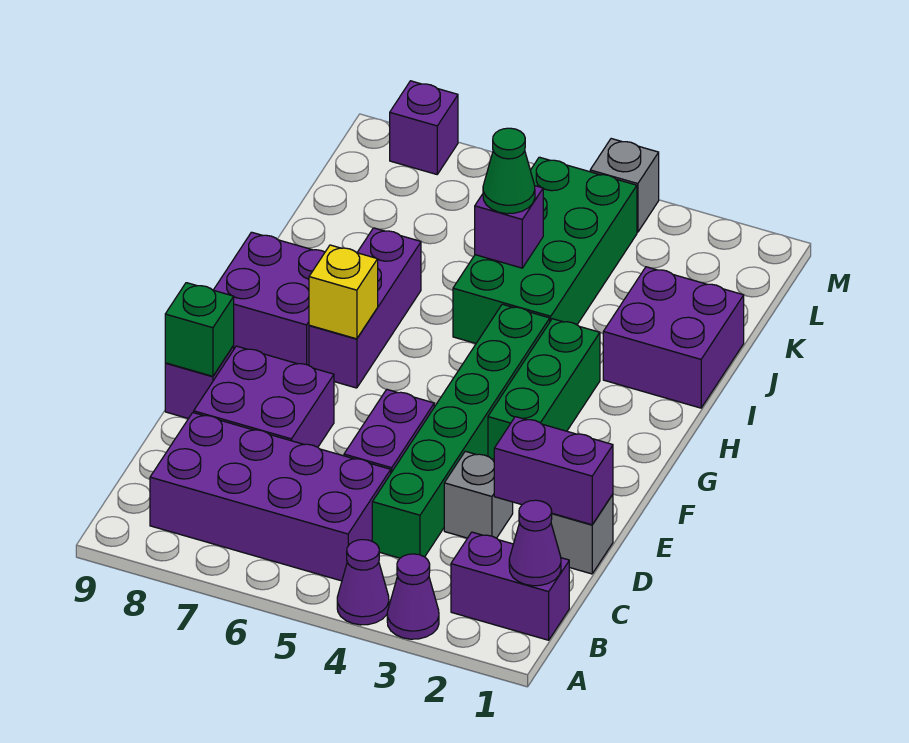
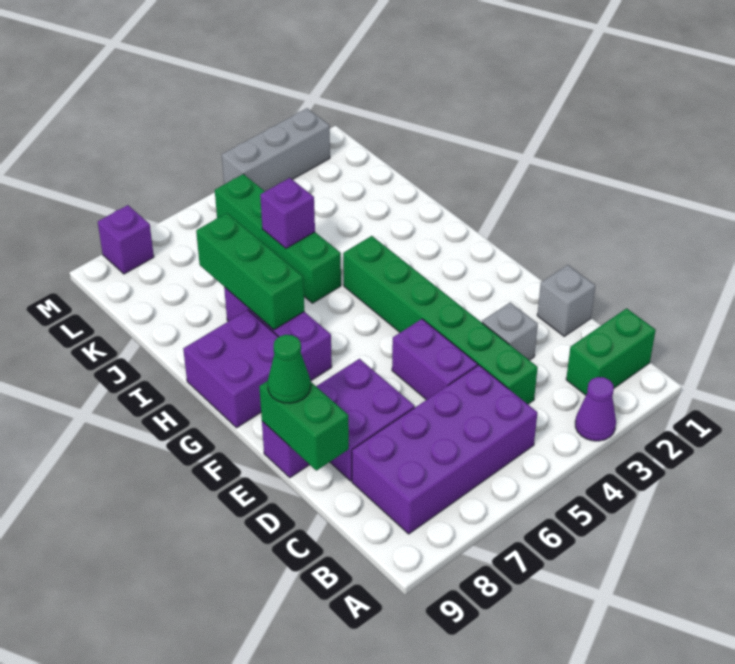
purple cone A4 level 1 -> none
purple brick B1:B2 level 1 -> green brick B1:B2 level 1
purple cone B1 level 2 -> none
purple brick D1:D2 level 2 -> none
green brick E9 level 2 -> green brick D9:E9 level 2
green brick F3:H3 level 1 -> green brick H7:J7 level 2
yellow brick G7 level 2 -> none
purple brick I1:J2 level 1 -> none
green brick I4:L5 level 1 -> green brick I5:L5 level 1
green cone J5 level 3 -> green cone E9 level 3
grey brick M4 level 1 -> grey brick M2:M4 level 1

